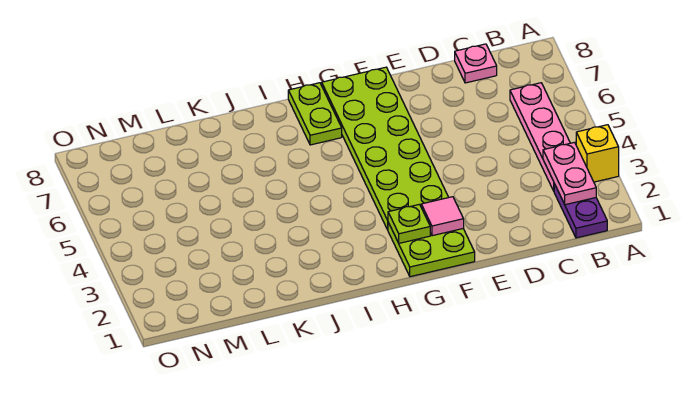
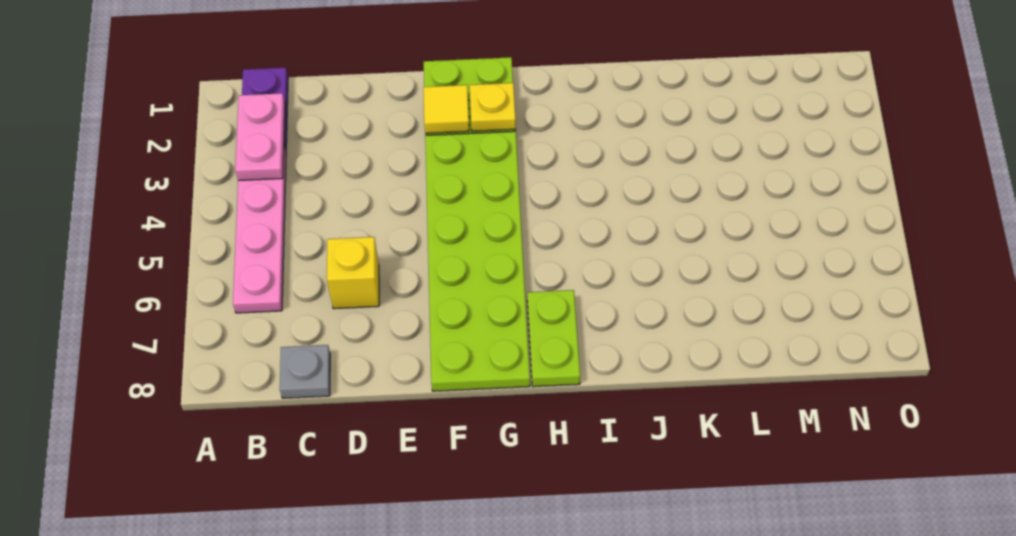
yellow brick A3 level 1 -> yellow brick D6 level 1
pink plate C8 level 1 -> grey plate C8 level 1
pink tile F2 level 2 -> yellow tile F2 level 2
lime plate G2 level 2 -> yellow plate G2 level 2

